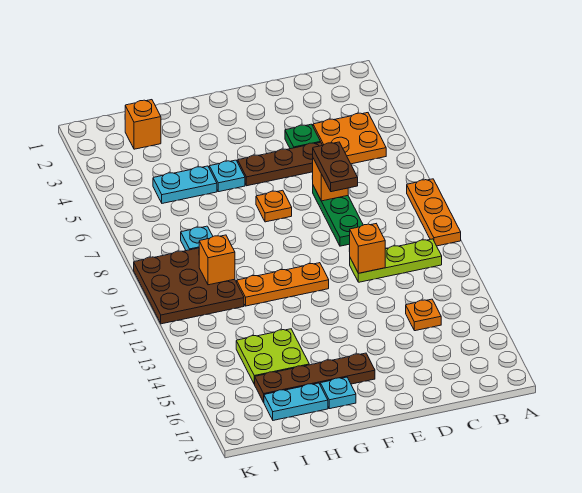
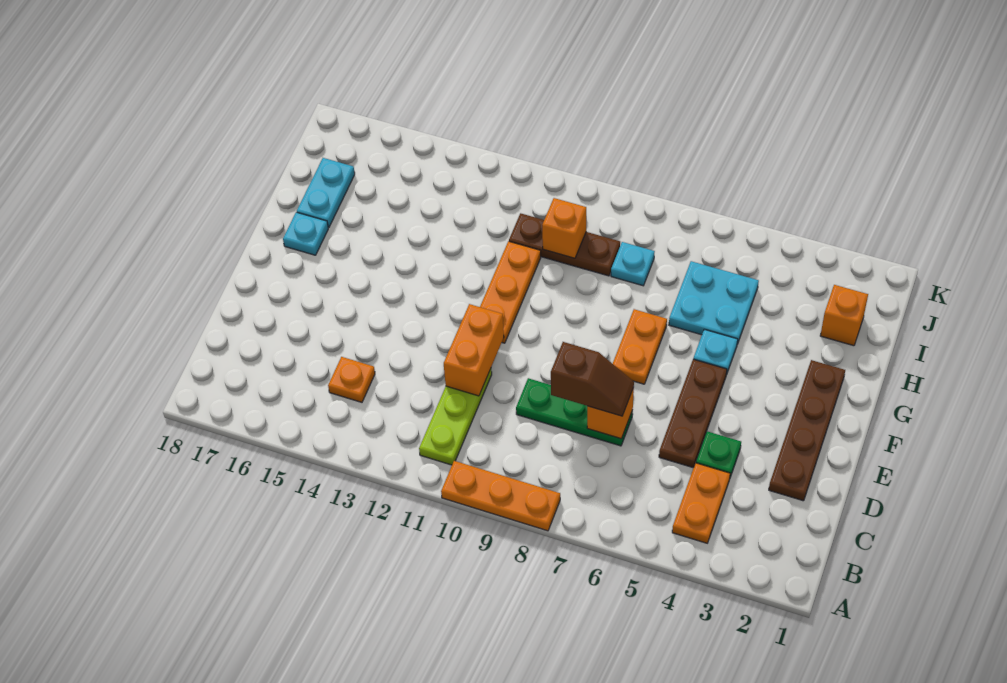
orange plate B4:C5 level 1 -> orange plate B4:C4 level 1
brown plate D7:D8 level 3 -> brown slope D7:D8 level 3 top 8
orange brick D11 level 2 -> orange brick D11:E11 level 2
orange plate F7 level 1 -> orange plate F7:G7 level 1
brown plate F16:I16 level 1 -> brown plate D2:G2 level 1
cyan plate H5:I5 level 1 -> cyan plate H5:I6 level 1
lime plate H14:I15 level 1 -> none
brown plate I9:K11 level 1 -> brown plate I9:I11 level 1

